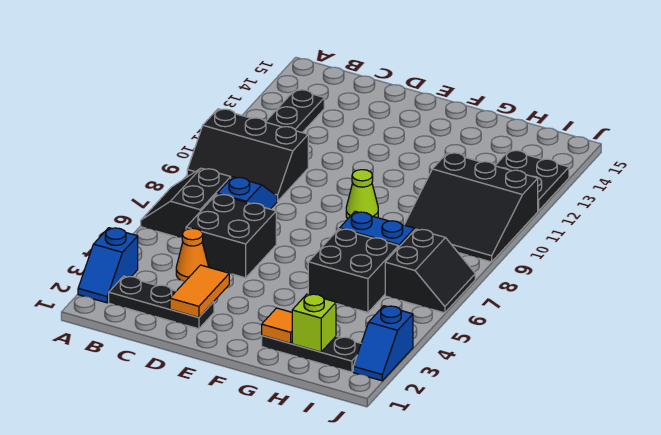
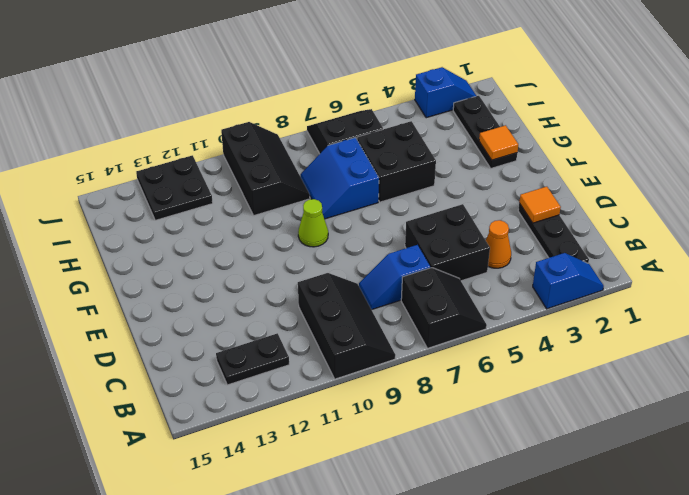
black slope A6:B7 level 1 top B -> black slope A6:B7 level 1 top 7
orange tile D2:D3 level 2 -> orange tile D2 level 2
lime brick H2 level 2 -> none
black slope H9:J11 level 1 top 11 -> black slope H9:J10 level 1 top 10

